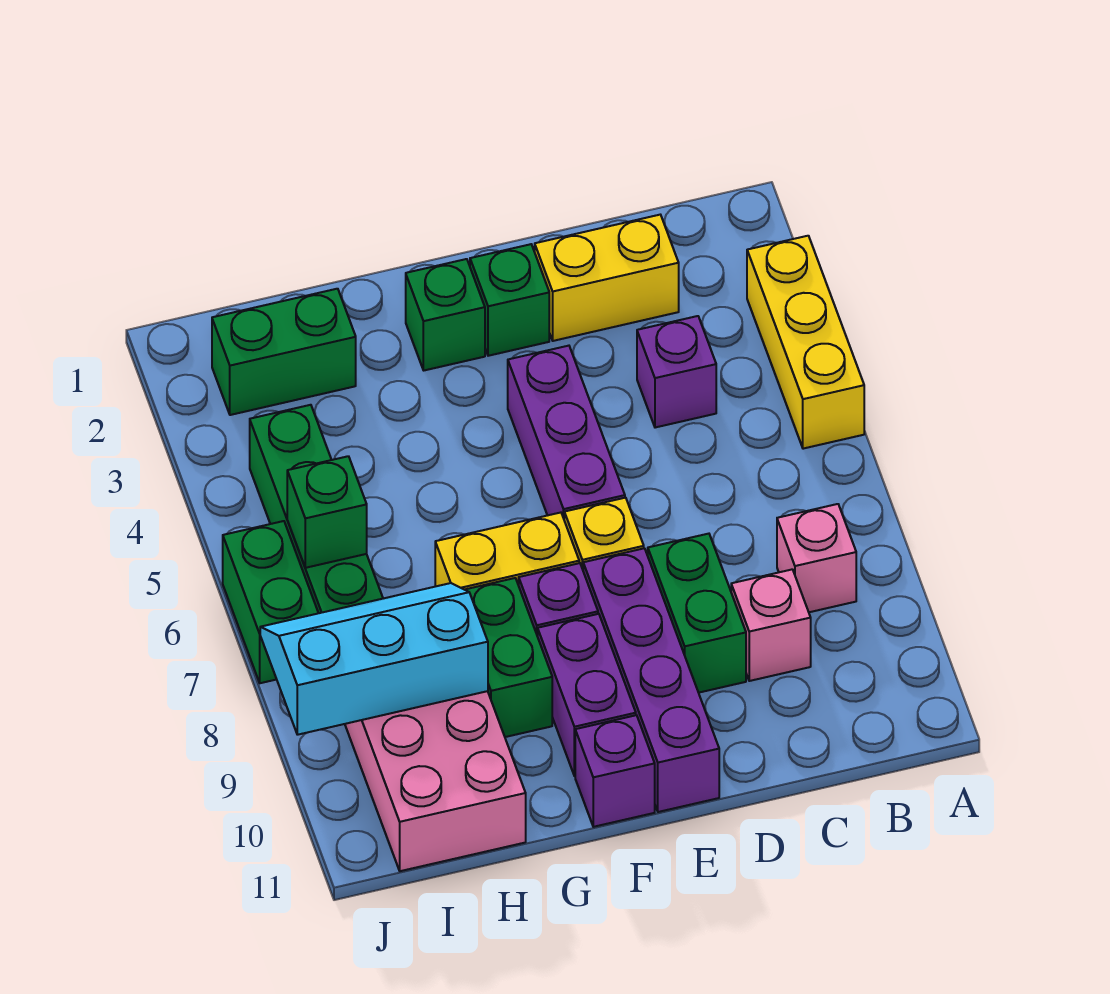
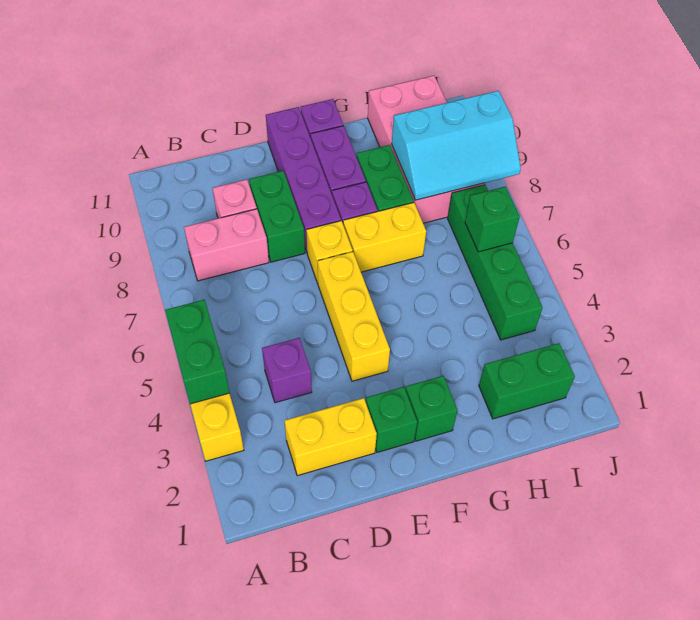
pink brick B8 level 1 -> pink brick B8:C8 level 1
purple brick E4:E6 level 1 -> yellow brick E4:E6 level 1
green brick J6:J7 level 1 -> green brick A4:A5 level 2

